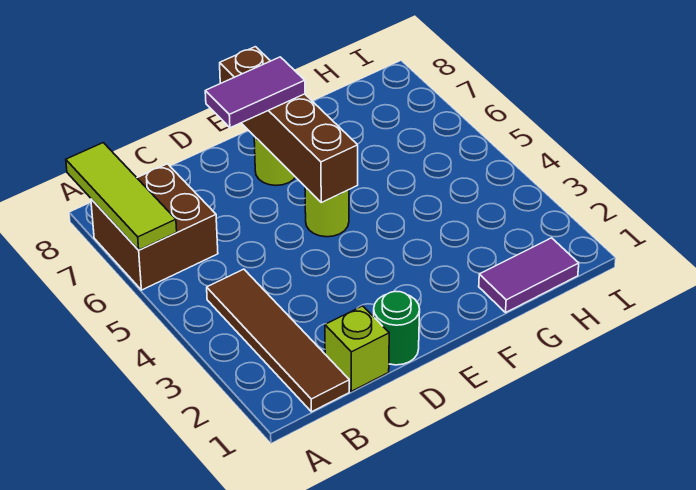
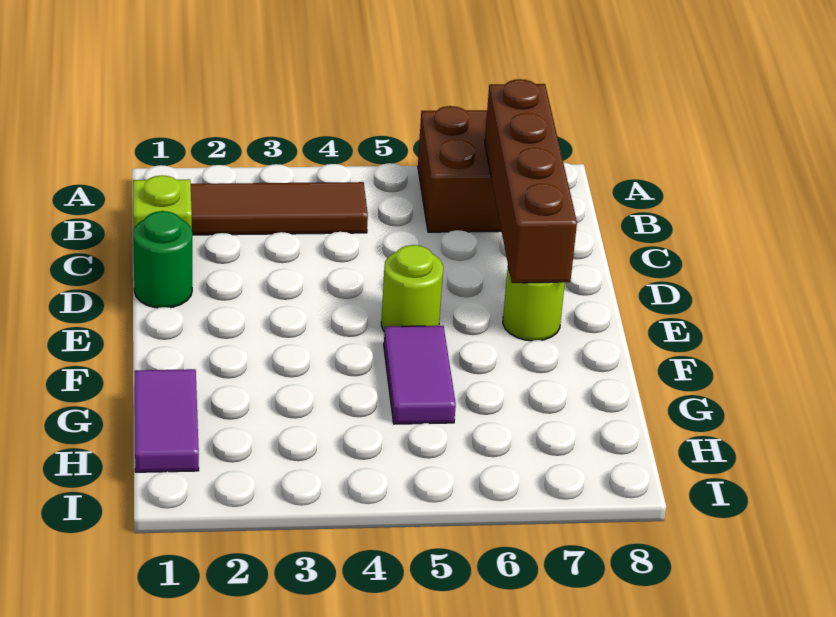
lime tile A6:A8 level 2 -> none
purple tile D7:E7 level 3 -> purple tile F5:G5 level 1
brown brick E5:E8 level 2 -> brown brick B7:E7 level 2

